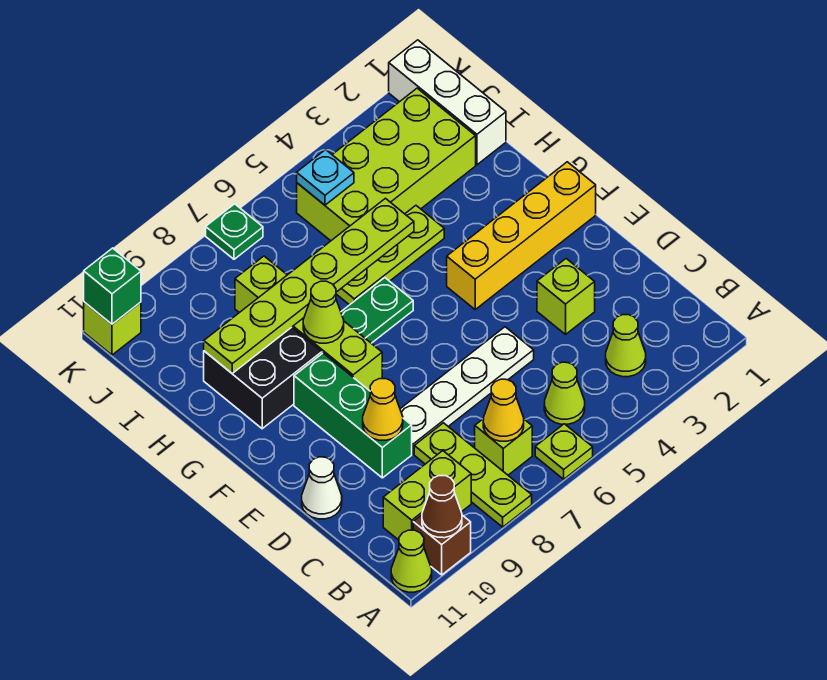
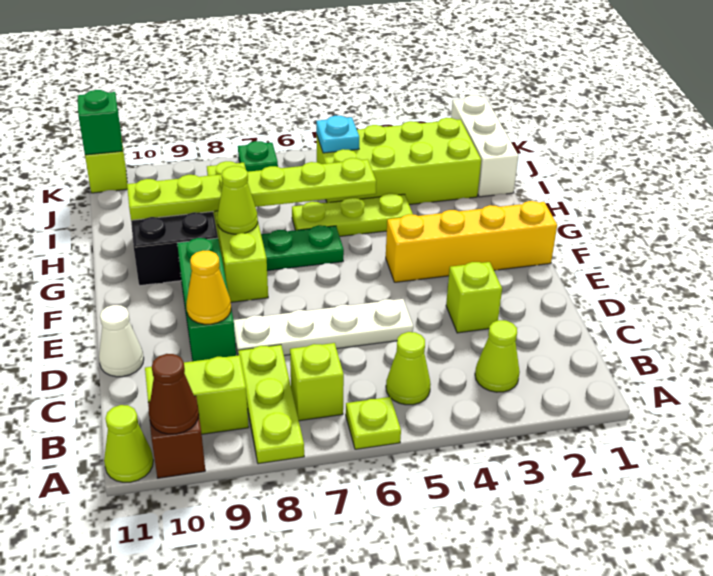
yellow cone B7 level 2 -> none

